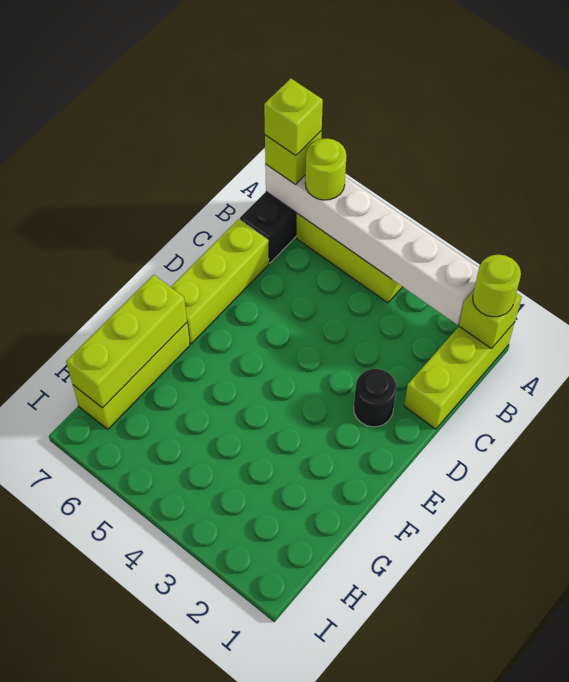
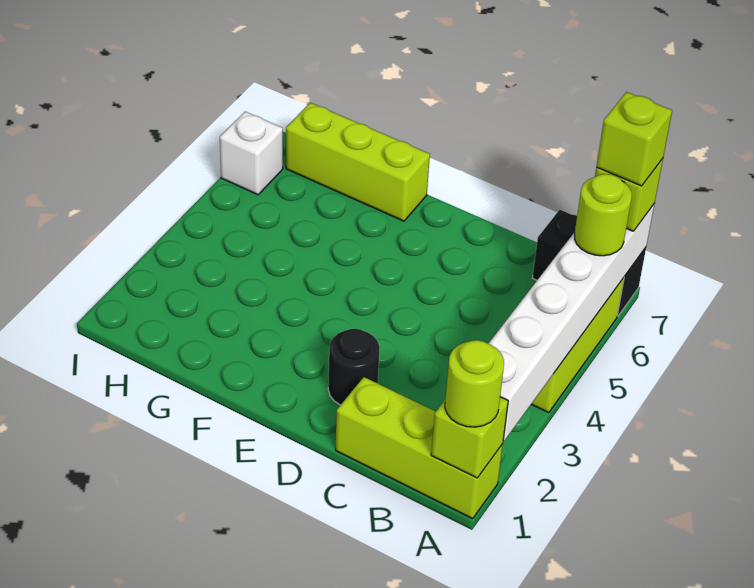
lime brick C7:E7 level 1 -> none
lime brick F7:H7 level 2 -> none
none -> white brick I6 level 1

